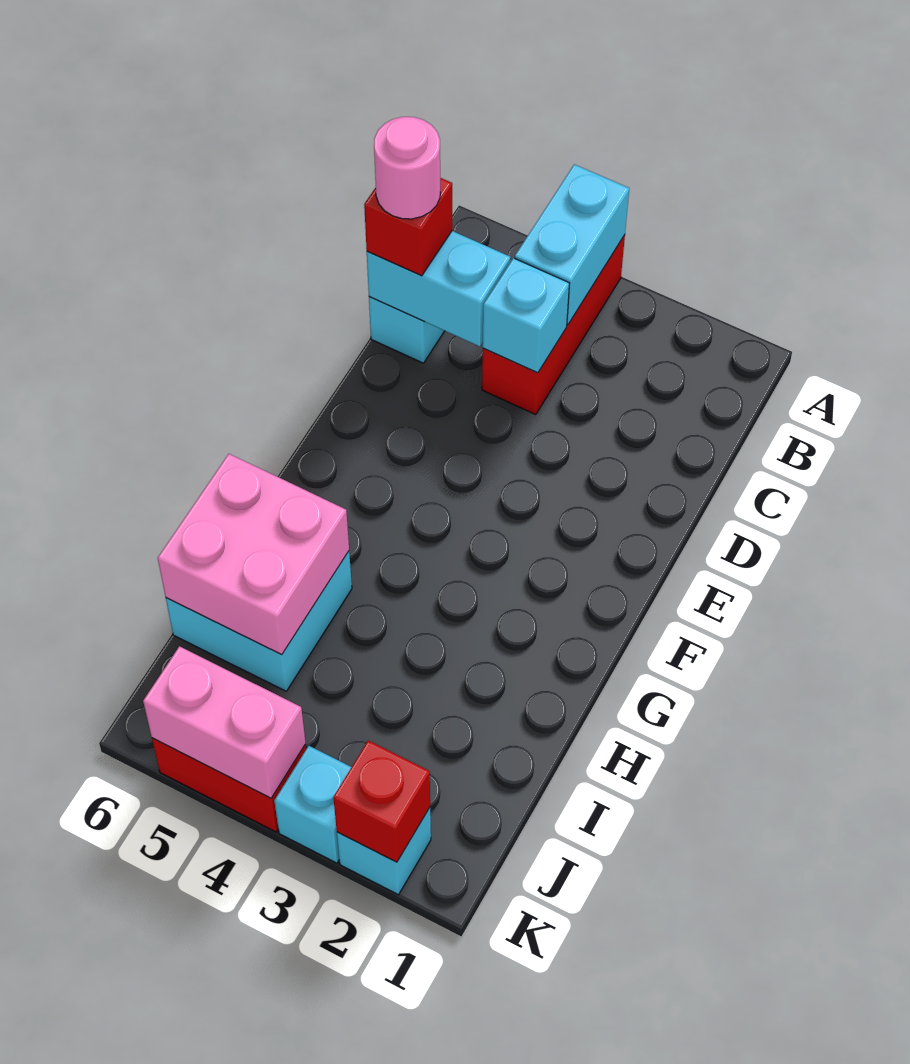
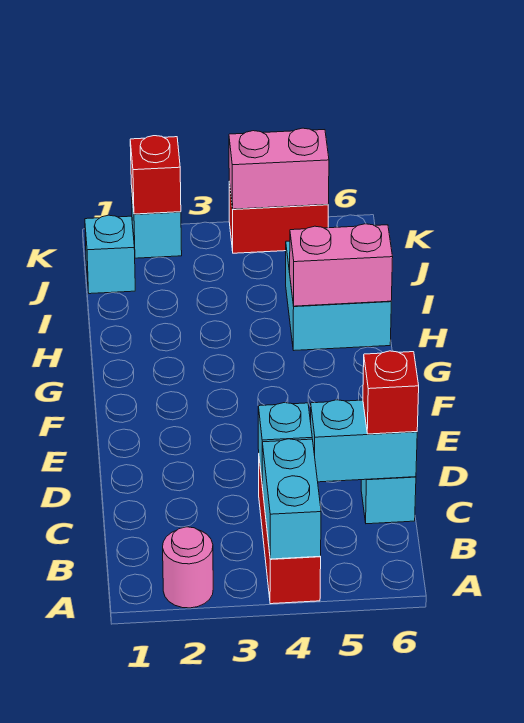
pink round brick C6 level 4 -> pink round brick A2 level 1
pink brick H5:I6 level 2 -> pink brick H5:H6 level 2
cyan brick K3 level 1 -> cyan brick J1 level 1

